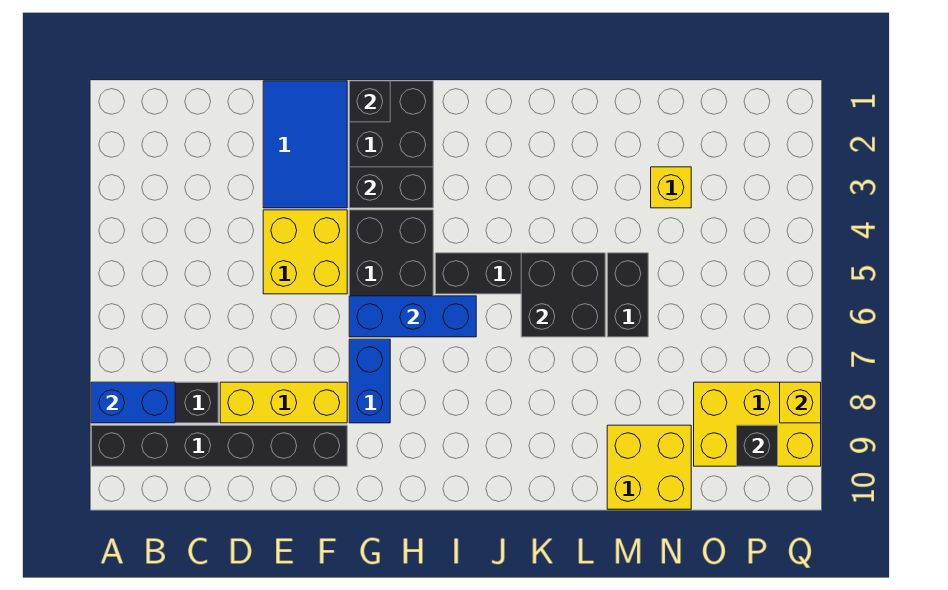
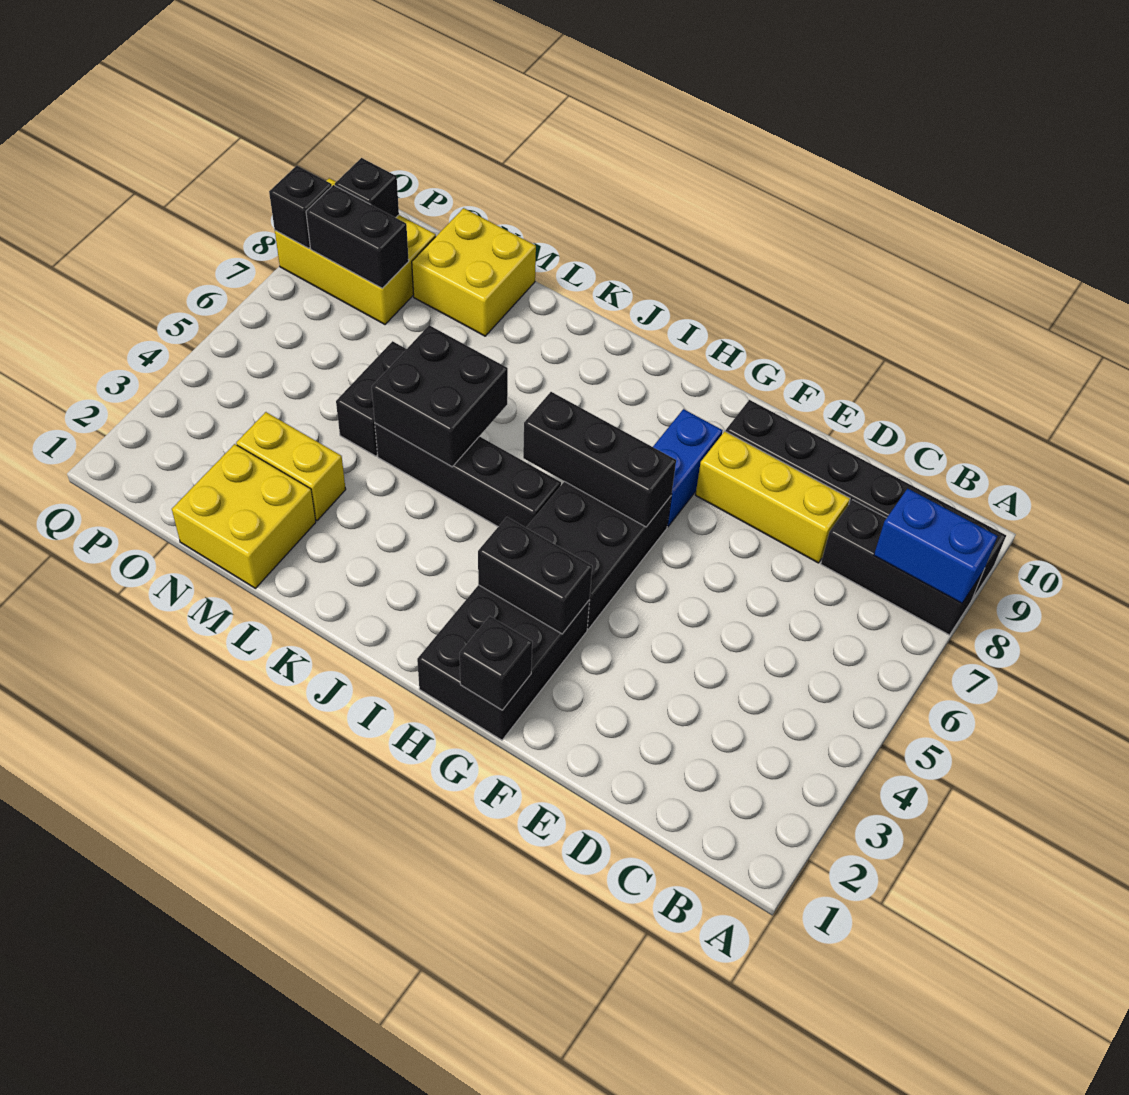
blue tile E1:F3 level 1 -> none
yellow brick E4:F5 level 1 -> yellow brick M1:N2 level 1
blue brick G6:I6 level 2 -> black brick G6:I6 level 2
yellow brick N3 level 1 -> yellow brick M3:N3 level 1
none -> black brick O8:P8 level 2
yellow brick Q8 level 2 -> black brick Q8 level 2

